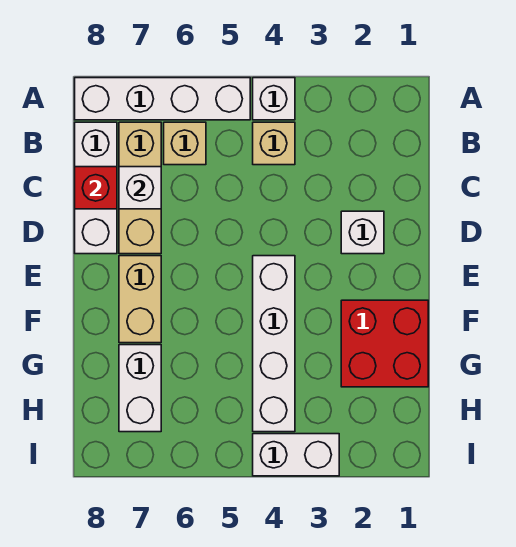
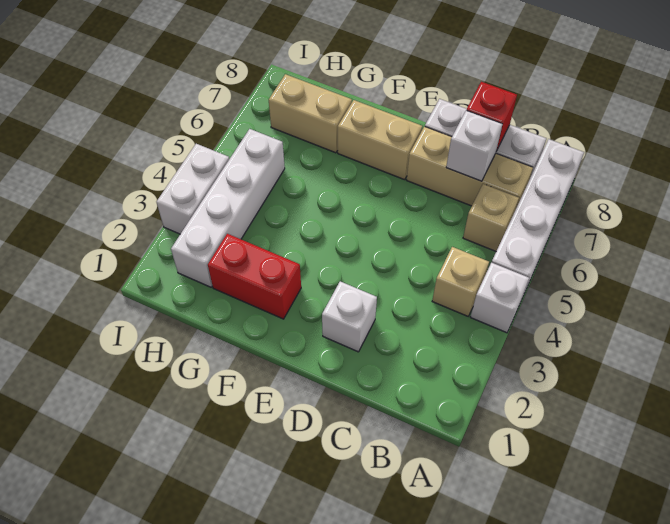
white brick E4:H4 level 1 -> white brick H2:H5 level 1
red brick F1:G2 level 1 -> red brick F2:G2 level 1
white brick G7:H7 level 1 -> tan brick G7:H7 level 1

